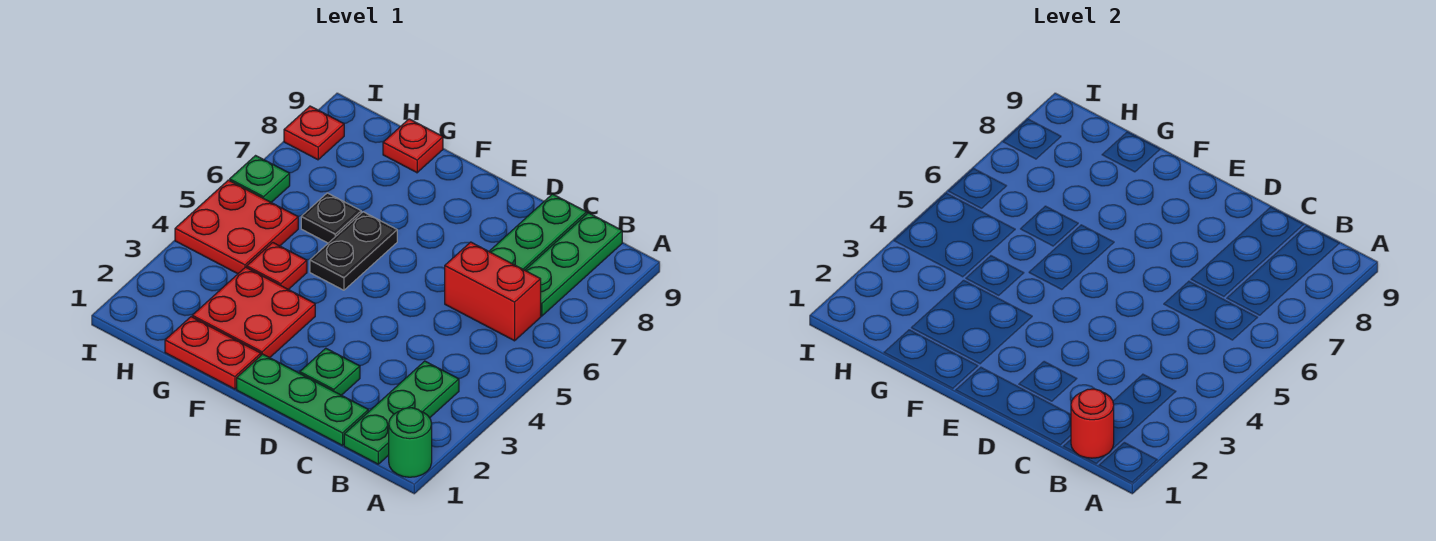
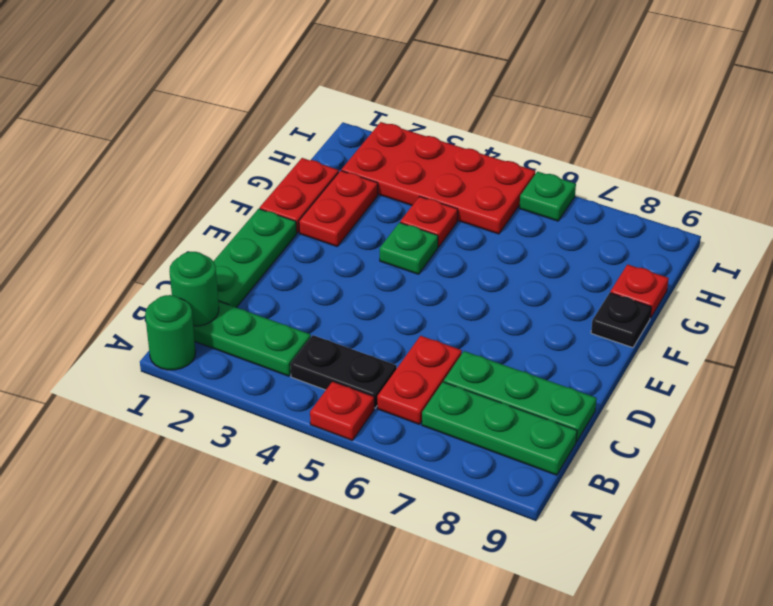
red round brick B1 level 2 -> green round brick B1 level 2
red brick B6:C6 level 1 -> red plate B6:C6 level 1
green plate D2 level 1 -> green plate F4 level 1
red plate F2:G3 level 1 -> red plate F2:G2 level 1
black plate F5:F6 level 1 -> black plate B4:B5 level 1
black plate G6 level 1 -> black plate F9 level 1
red plate H4:I5 level 1 -> red plate H2:I5 level 1
red plate I8 level 1 -> red plate A5 level 1

